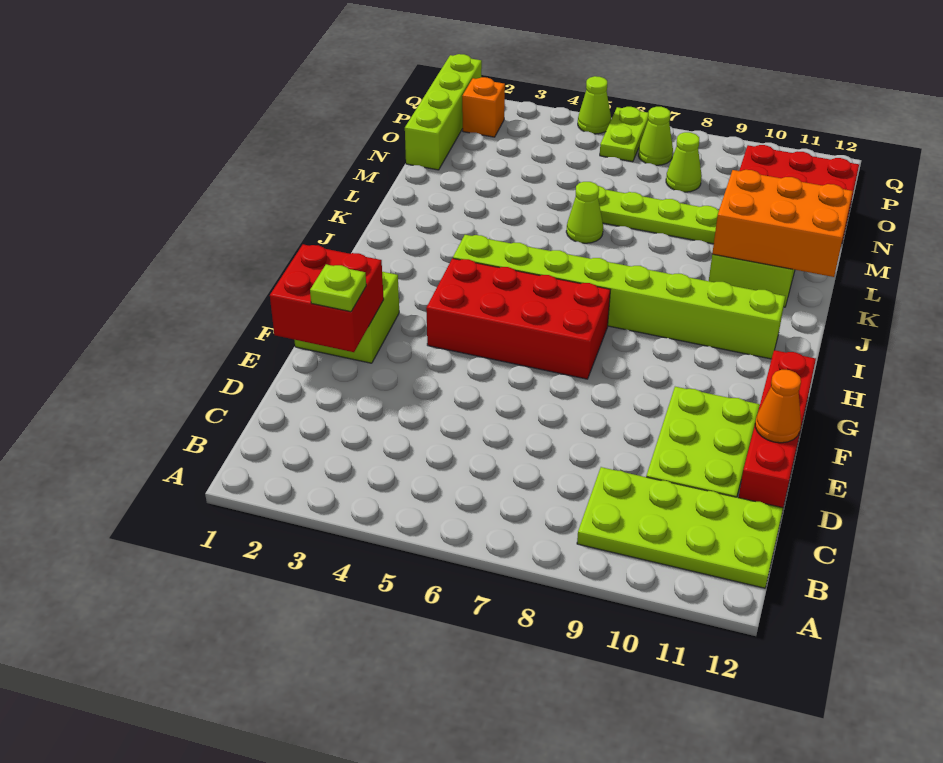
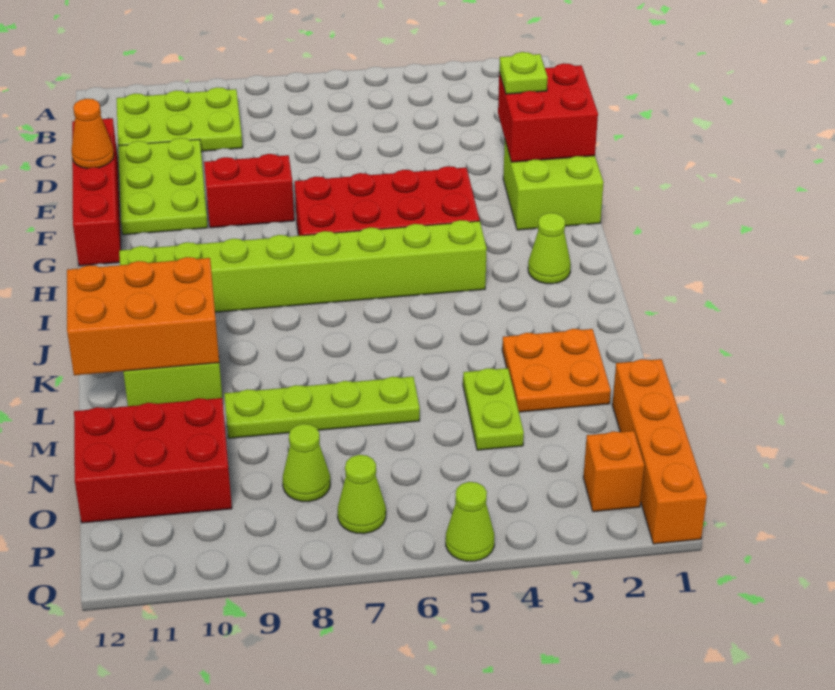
lime plate B9:C12 level 1 -> lime plate B9:C11 level 1
none -> red brick F8:F9 level 1
none -> orange plate L2:M3 level 1
lime cone L6 level 1 -> lime cone I2 level 1
lime brick N1:Q1 level 1 -> orange brick N1:Q1 level 1
lime plate P6:Q6 level 1 -> lime plate M4:N4 level 1

